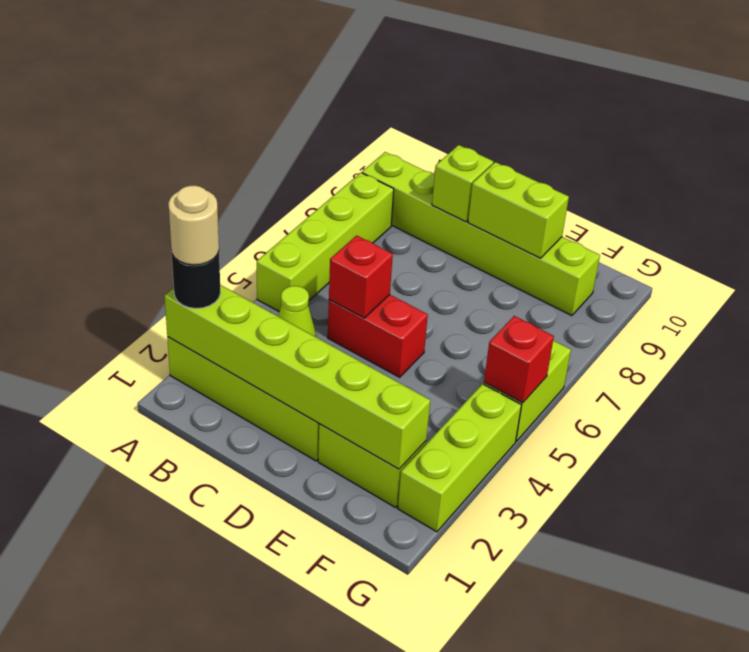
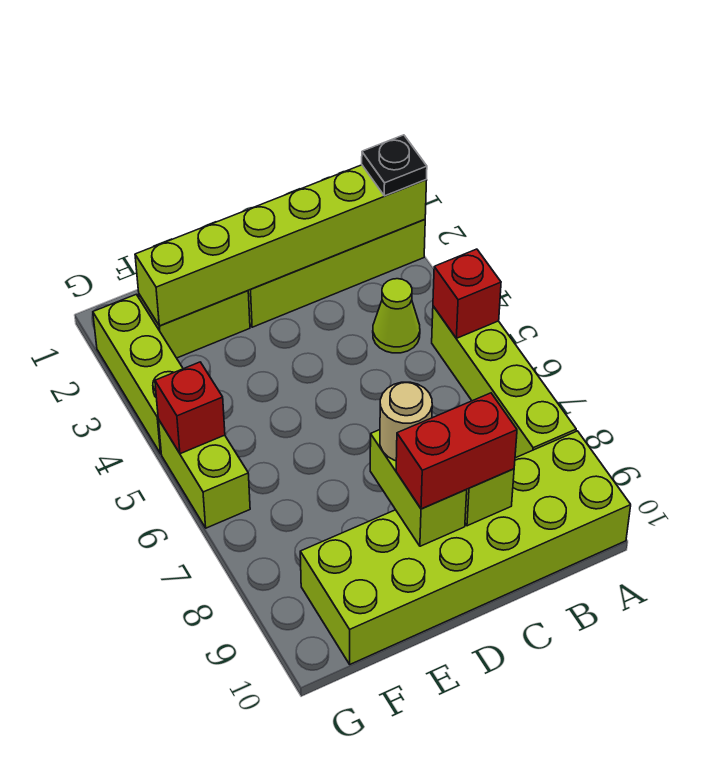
black round brick A2 level 3 -> black plate A2 level 3
tan round brick A2 level 4 -> tan round brick D8 level 3
lime brick A9:F9 level 1 -> lime brick A9:F10 level 1
red brick C5:D5 level 1 -> red brick C9:D9 level 3
red brick C5 level 2 -> red brick A5 level 2
lime brick D9:E9 level 2 -> lime brick D8:D9 level 2

